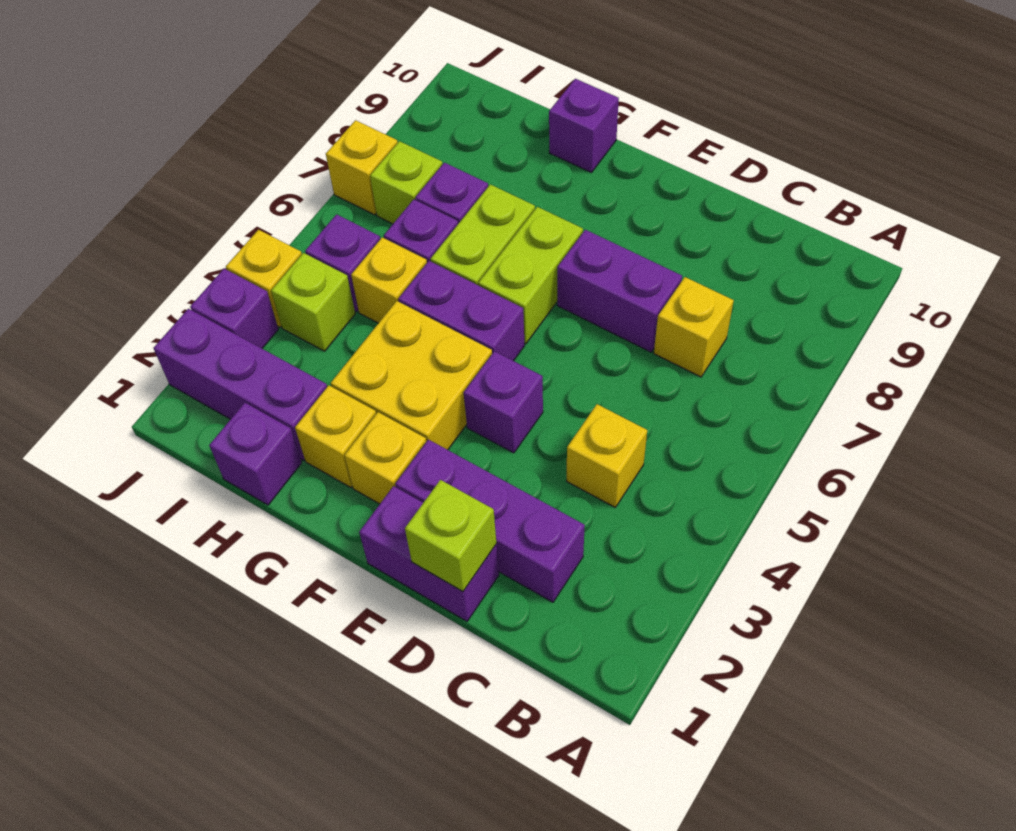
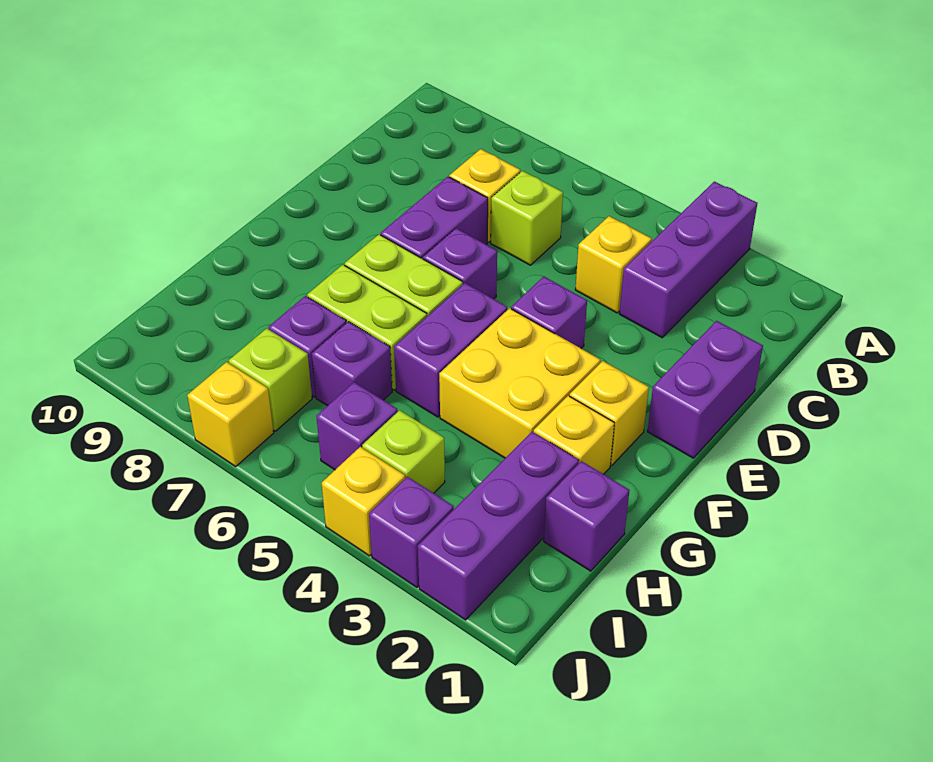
purple brick C2:E2 level 1 -> purple brick A3:C3 level 1
lime brick D1 level 2 -> lime brick C6 level 1
purple brick G10 level 1 -> purple brick E6 level 1
yellow brick H5 level 1 -> none

